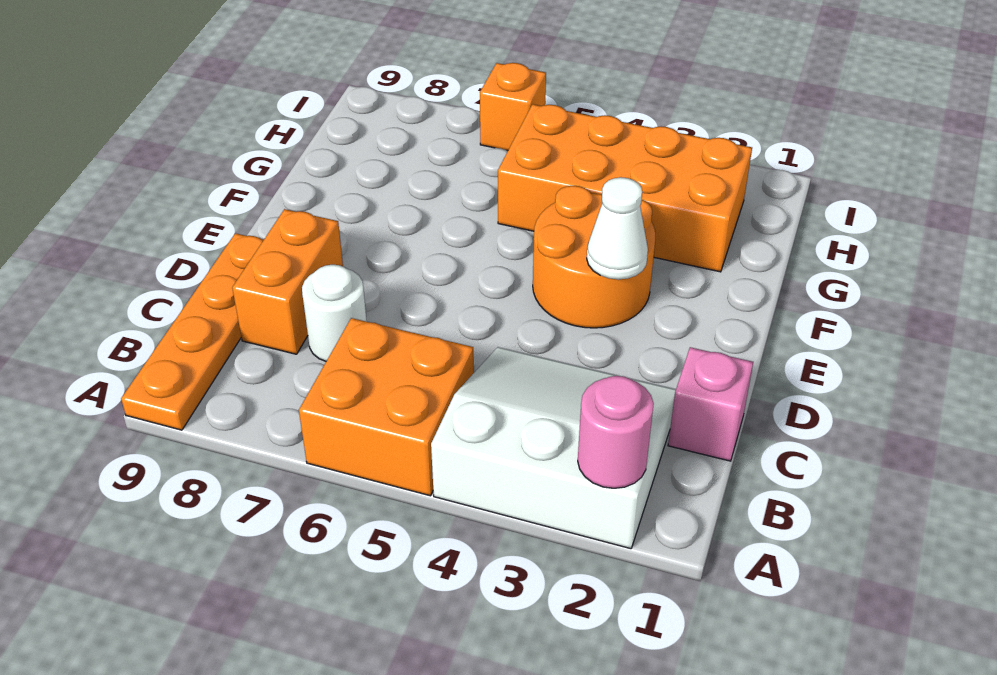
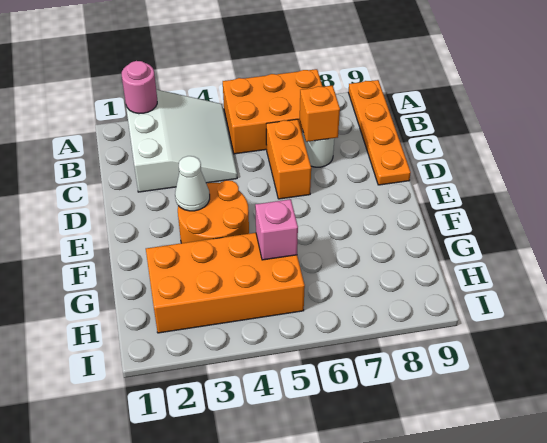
white slope A2:C4 level 1 top A -> white slope A2:C4 level 1 top 2
orange brick A5:B6 level 1 -> orange brick A5:B7 level 1
pink brick C1 level 1 -> pink brick G5 level 2
orange brick C8:D8 level 1 -> orange brick C6:D6 level 1
orange brick I6 level 1 -> orange brick C7 level 2

